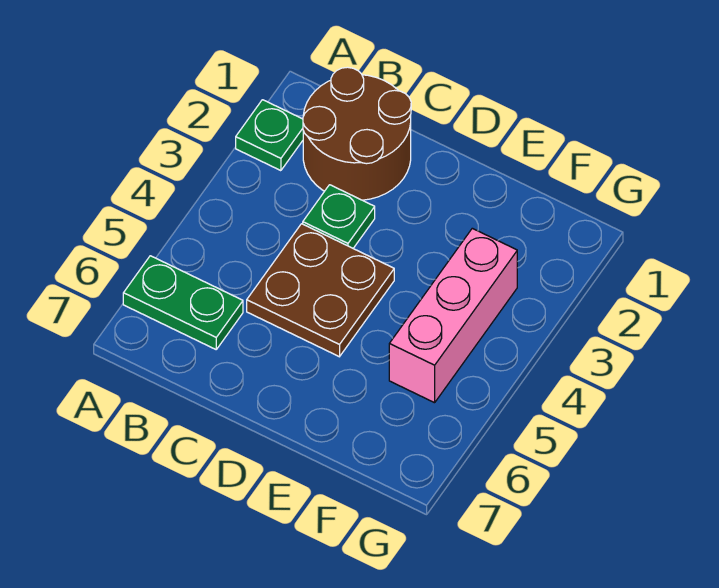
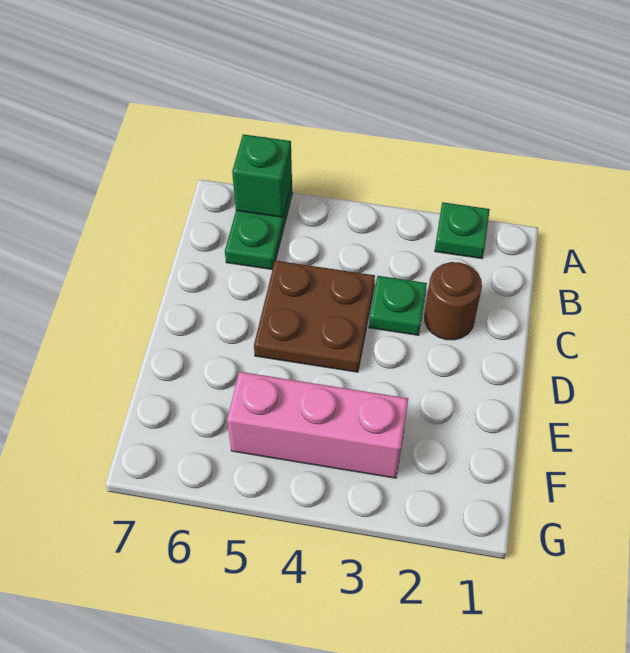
none -> green brick A6 level 2
brown round brick B1:C2 level 1 -> brown round brick C2 level 1

